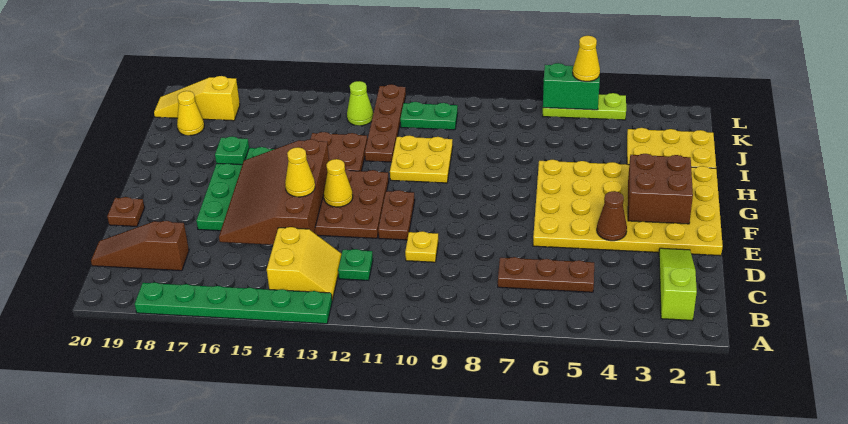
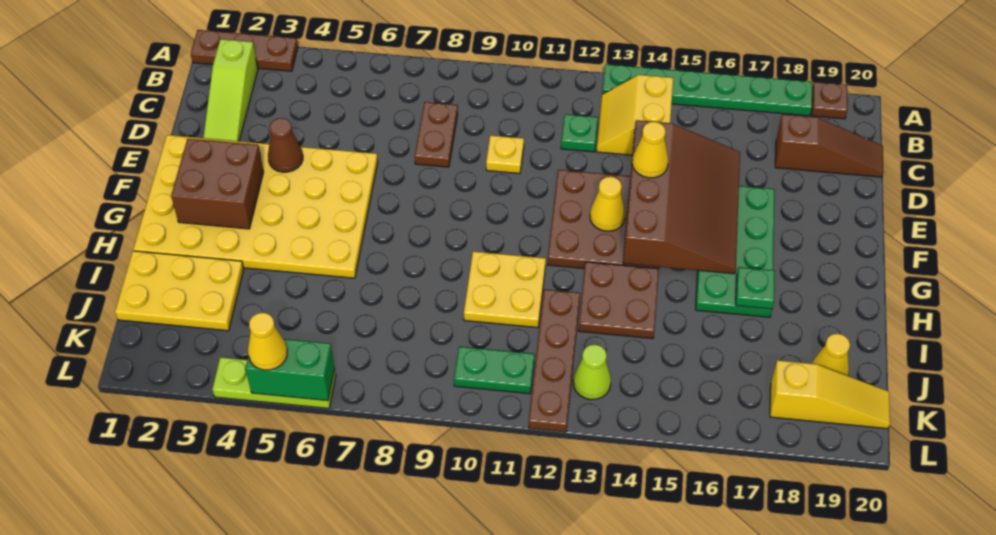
brown plate C5:C7 level 1 -> brown plate A1:A3 level 1
brown plate E11:F11 level 1 -> brown plate C8:D8 level 1
brown plate E20 level 1 -> brown plate A19 level 1

